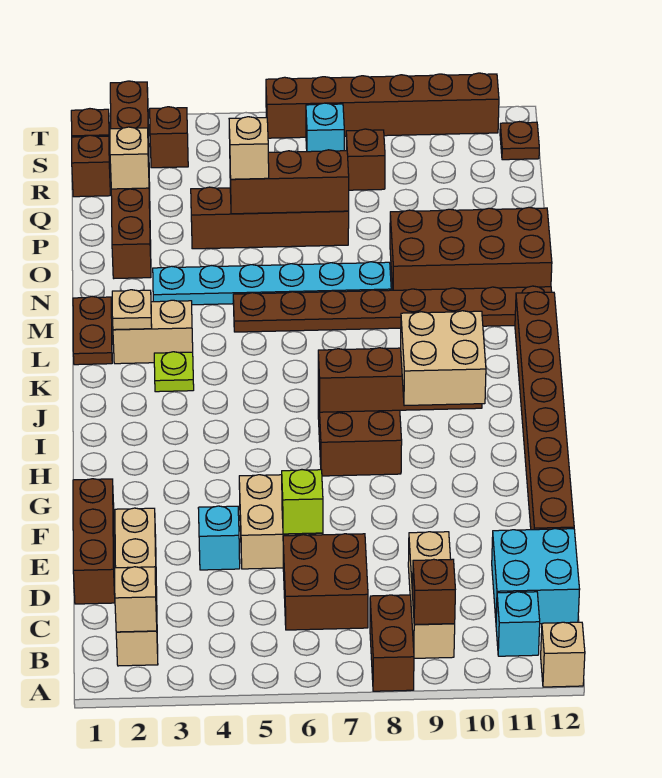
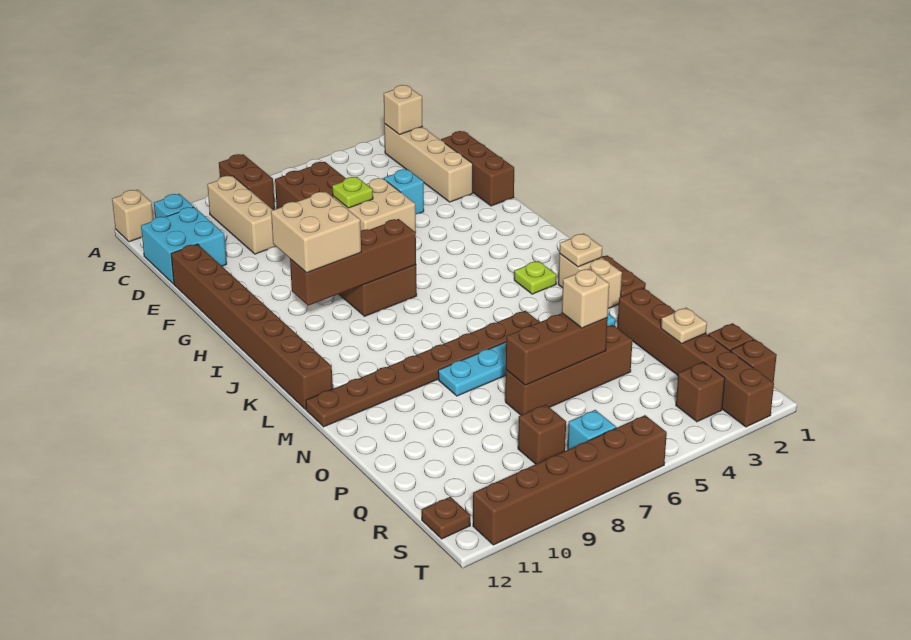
brown brick B9 level 2 -> none
lime brick E6 level 2 -> lime plate E6 level 2
tan brick L2:L3 level 1 -> tan brick L2:M2 level 1
brown brick N9:O12 level 1 -> none
tan brick Q2 level 2 -> tan plate Q2 level 2

